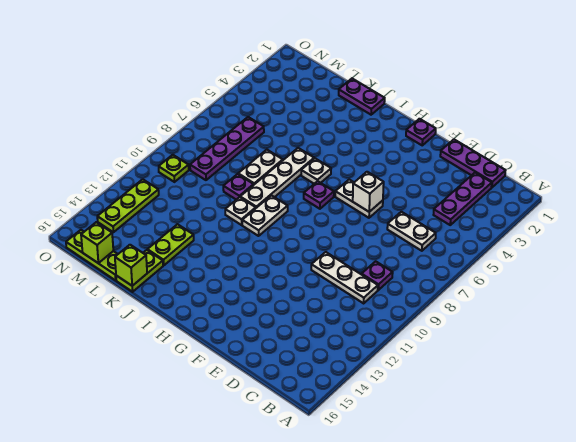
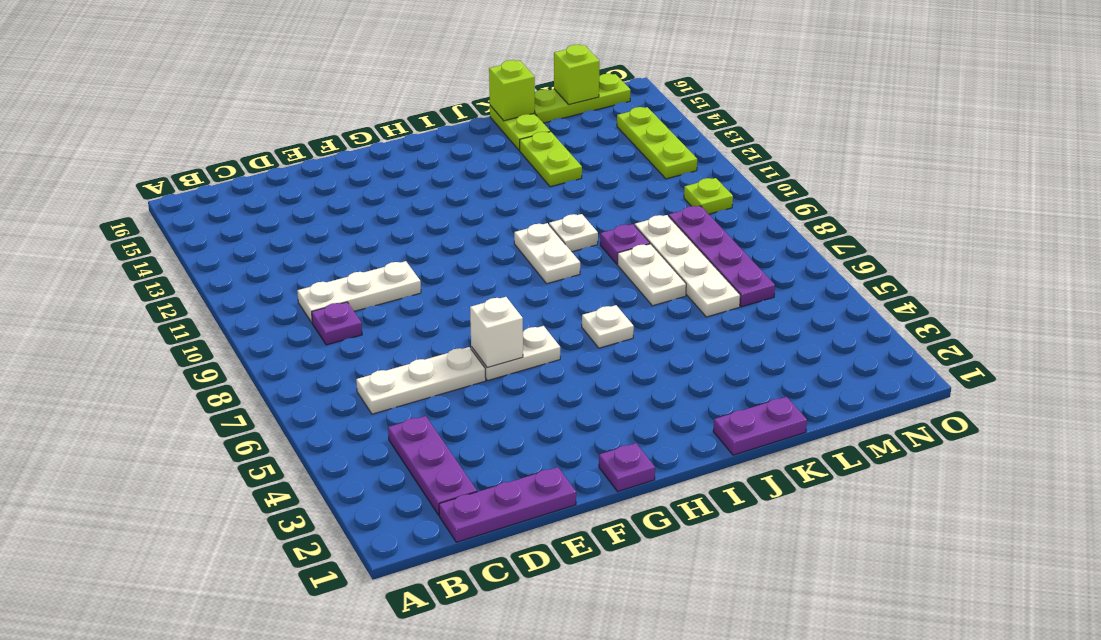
white plate C6:D6 level 1 -> white plate C6:E6 level 1
purple plate H7 level 1 -> none
white plate J6:J9 level 1 -> white plate L6:L9 level 1

